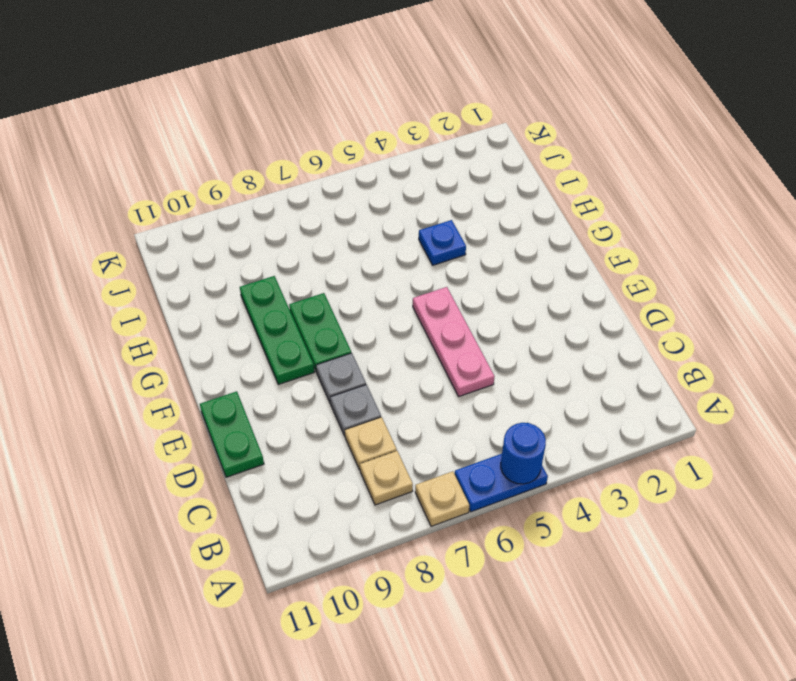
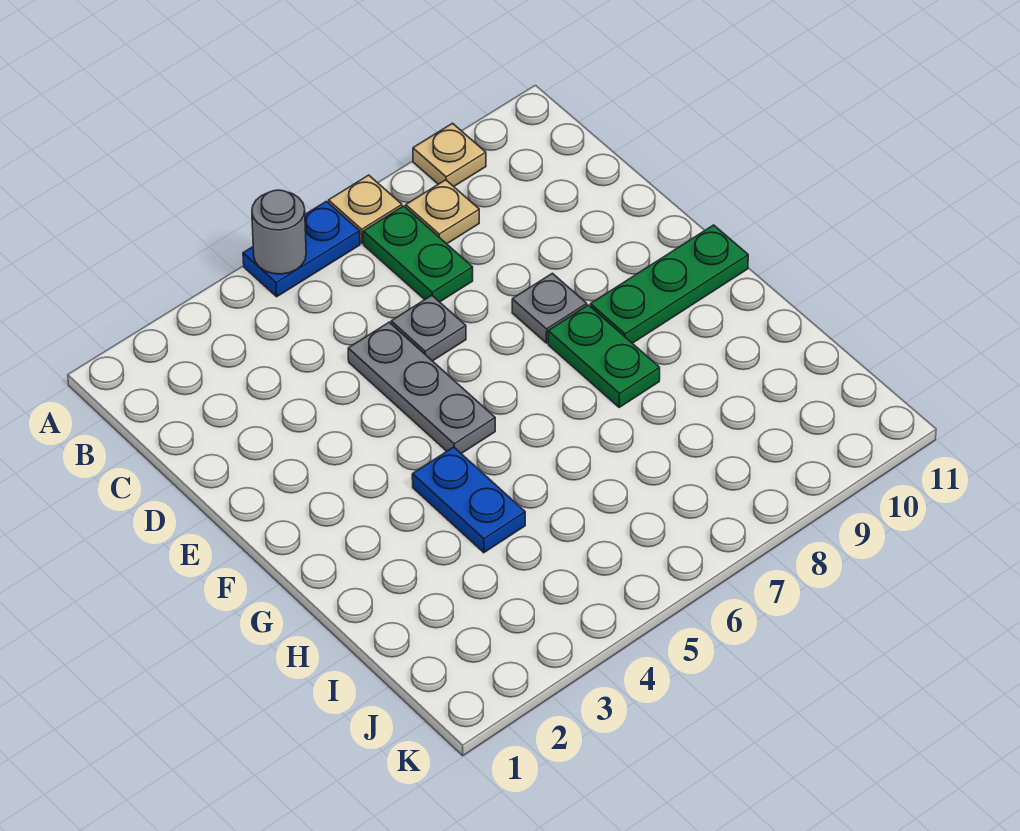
blue round brick A5 level 2 -> grey round brick A5 level 2
tan plate C8 level 1 -> tan plate A9 level 1
pink plate D5:F5 level 1 -> grey plate D5:F5 level 1
grey plate D8 level 1 -> grey plate D6 level 1
green plate D11:E11 level 1 -> green plate B7:C7 level 1
green plate F9:H9 level 1 -> green plate F9:F11 level 1
blue plate H4 level 1 -> blue plate G4:H4 level 1

